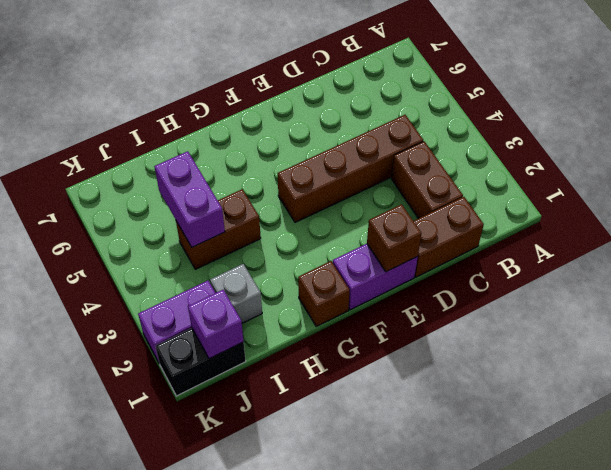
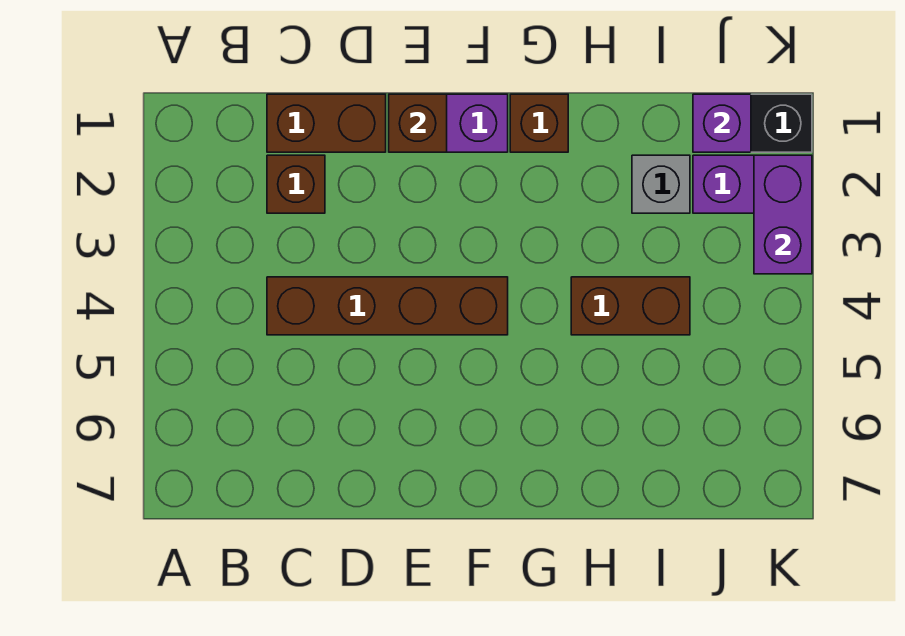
brown brick C2:C3 level 1 -> brown brick C2 level 1
purple brick I4:I5 level 2 -> purple brick K2:K3 level 2

